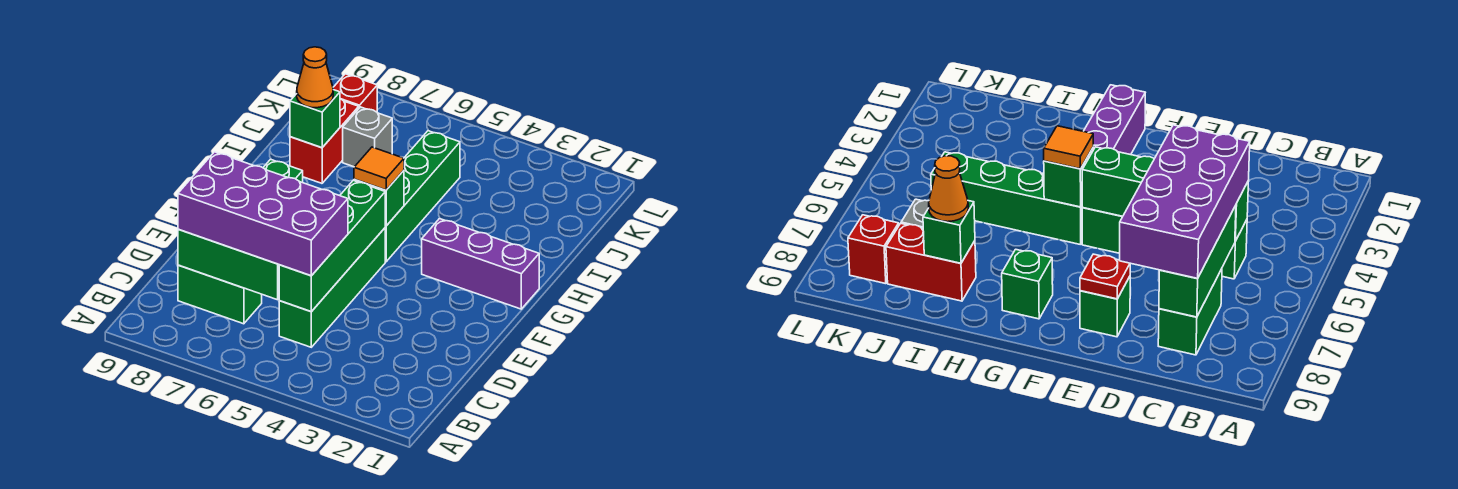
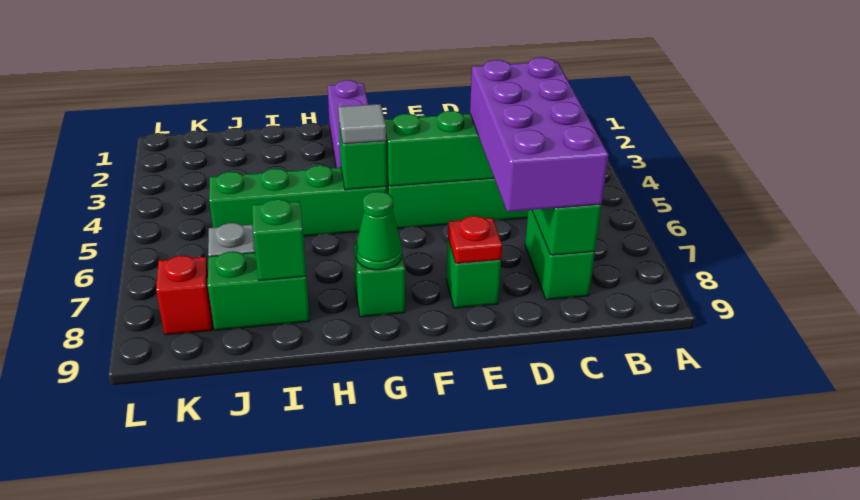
orange tile G5 level 3 -> grey tile G5 level 3
none -> green cone G8 level 2
red brick I8:J8 level 1 -> green brick I8:J8 level 1
orange cone I8 level 3 -> none

